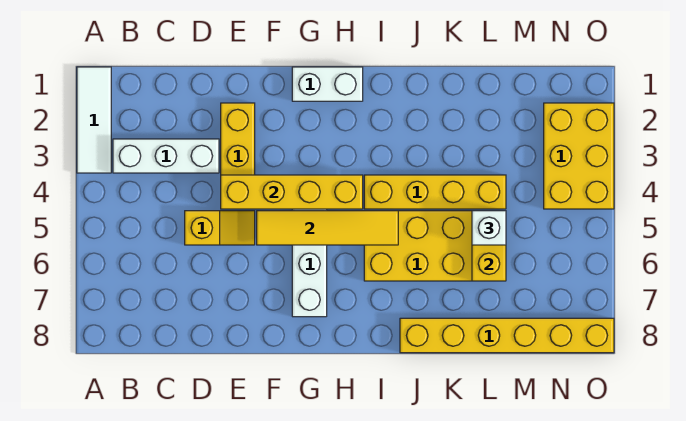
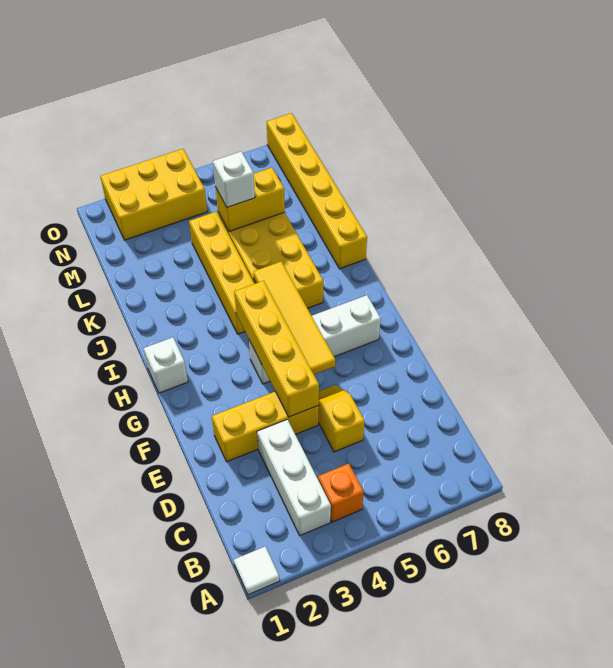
white tile A1:A3 level 1 -> white tile A1 level 1
none -> orange brick B4 level 1
white brick G1:H1 level 1 -> white brick H1 level 1

